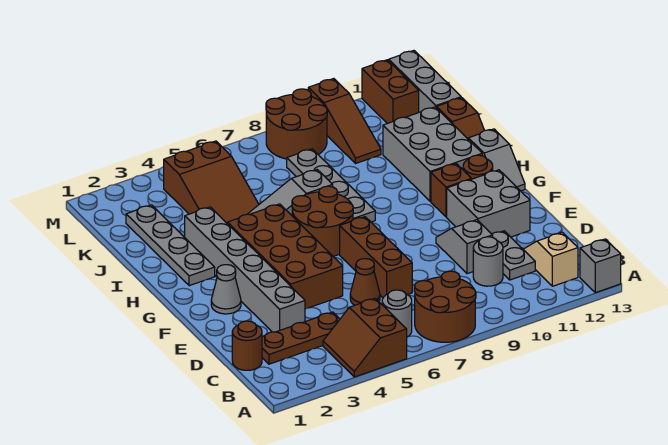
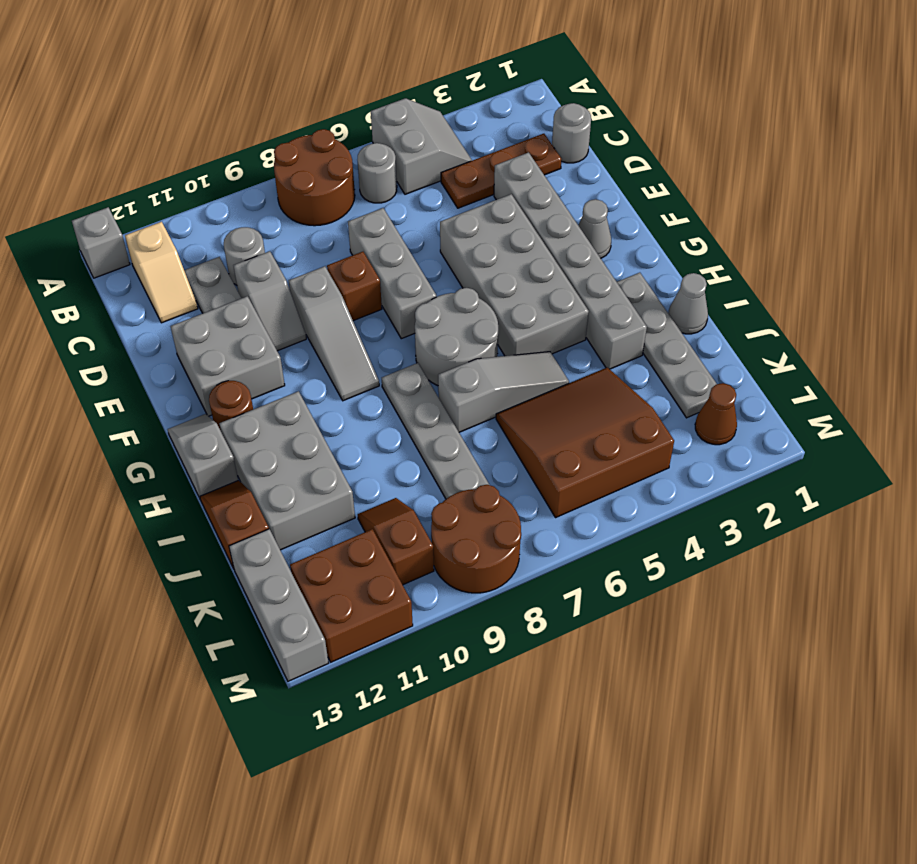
brown slope A4:B5 level 1 top 5 -> grey slope A4:B5 level 1 top 5
brown round brick C1 level 1 -> grey round brick C1 level 1
brown cone D6 level 1 -> brown cone L2 level 1
brown brick D7:F7 level 1 -> grey brick D7:F7 level 1
brown brick E4:H5 level 1 -> grey brick E4:H5 level 1
none -> grey slope E9:G9 level 1 top E
brown round brick G6:H7 level 1 -> grey round brick G6:H7 level 1
brown brick G11 level 1 -> brown brick E8 level 1
none -> grey cone I1 level 1
brown slope J4:L5 level 1 top L -> brown slope J4:L6 level 1 top L
brown slope K10:M10 level 1 top M -> brown slope K10:L10 level 1 top L
brown brick L12:M12 level 1 -> brown brick L11:M12 level 1

